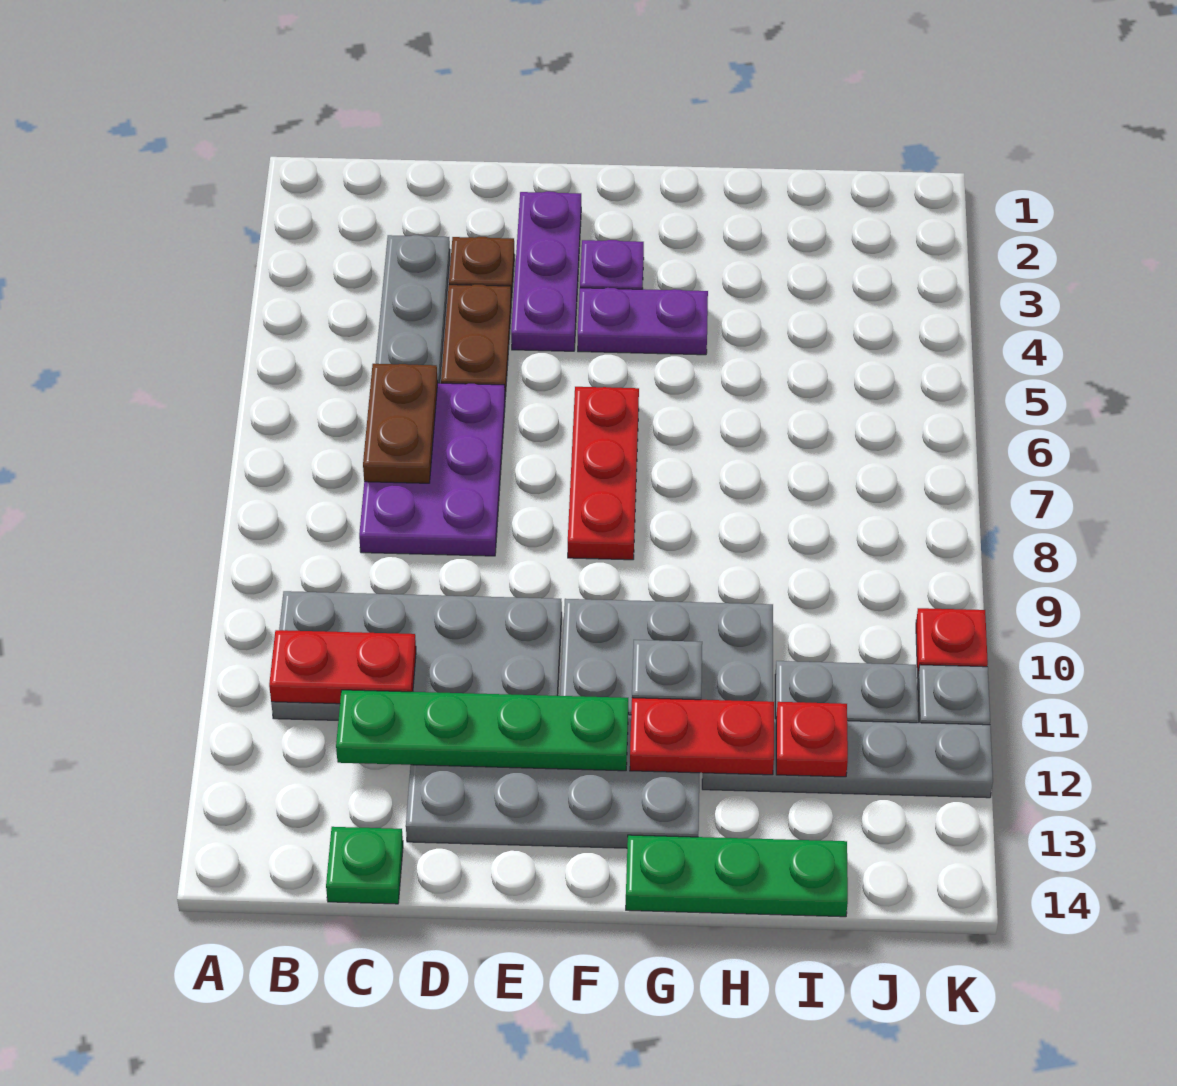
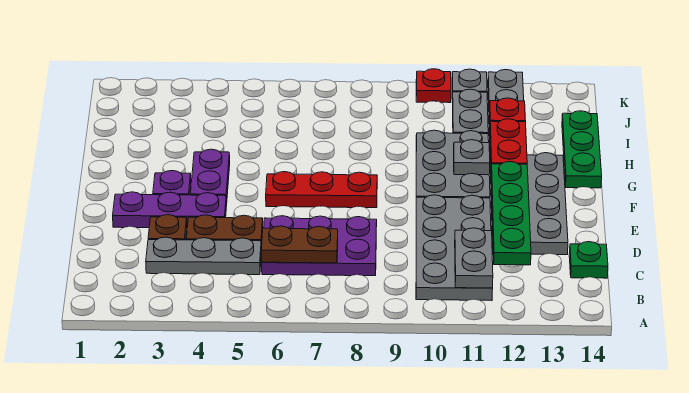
red plate B11:C11 level 2 -> grey plate B11:C11 level 2

